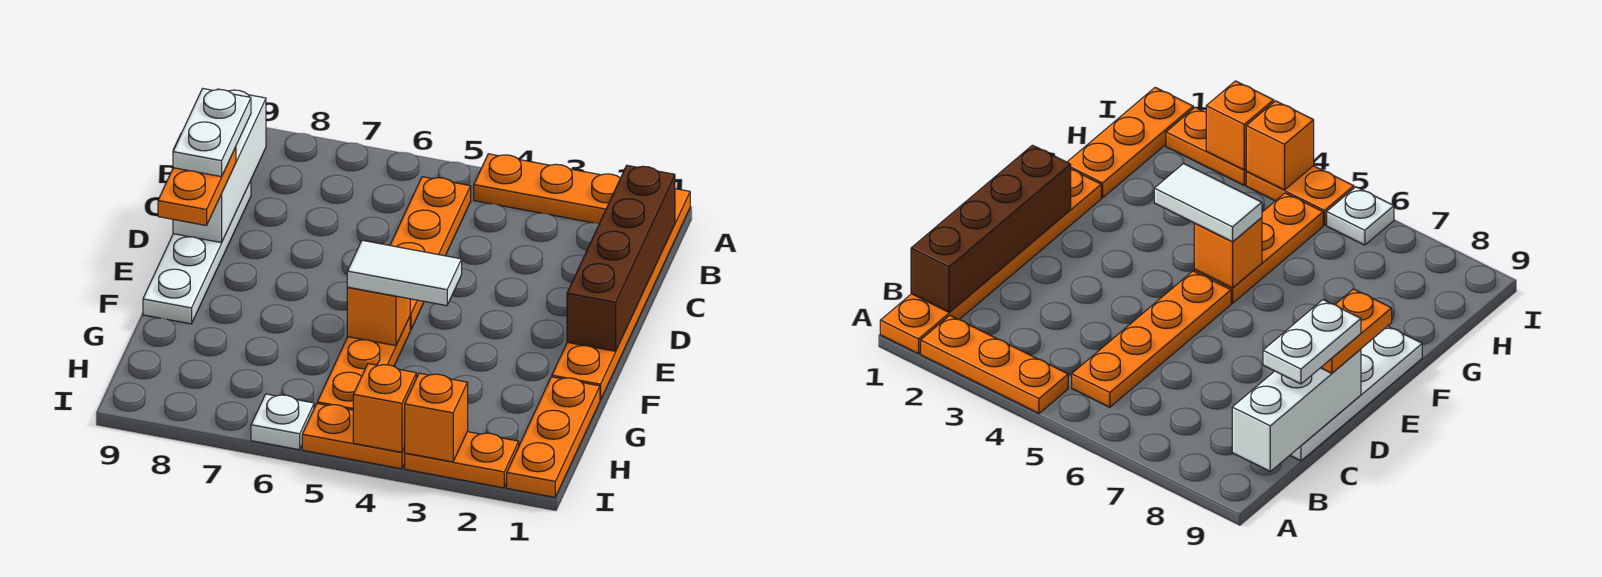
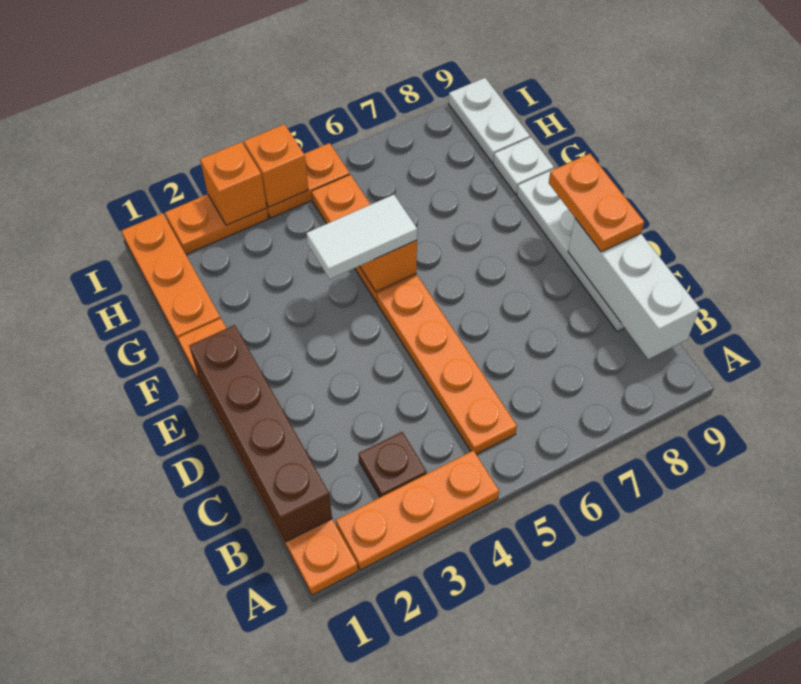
none -> brown plate B3 level 1
white plate C9:D9 level 4 -> white plate H9:I9 level 1
white plate I6 level 1 -> white plate G9 level 1

